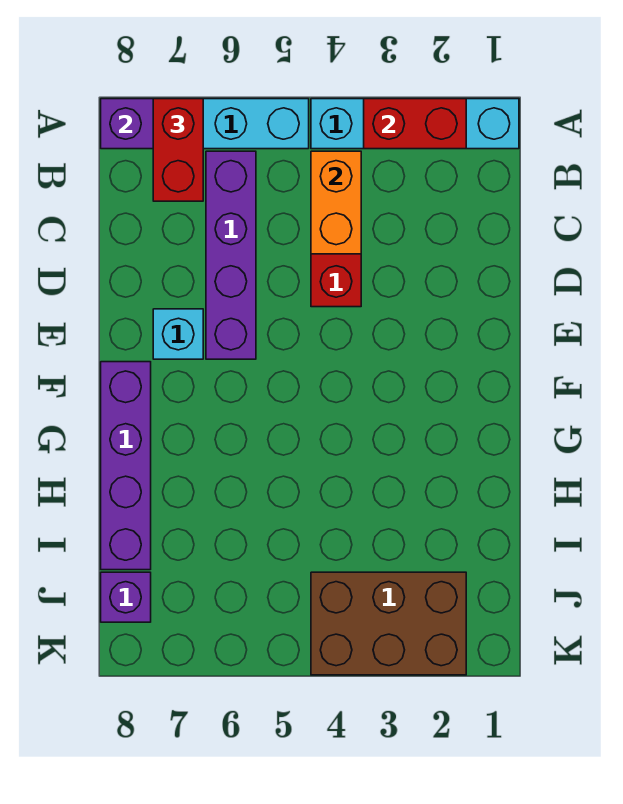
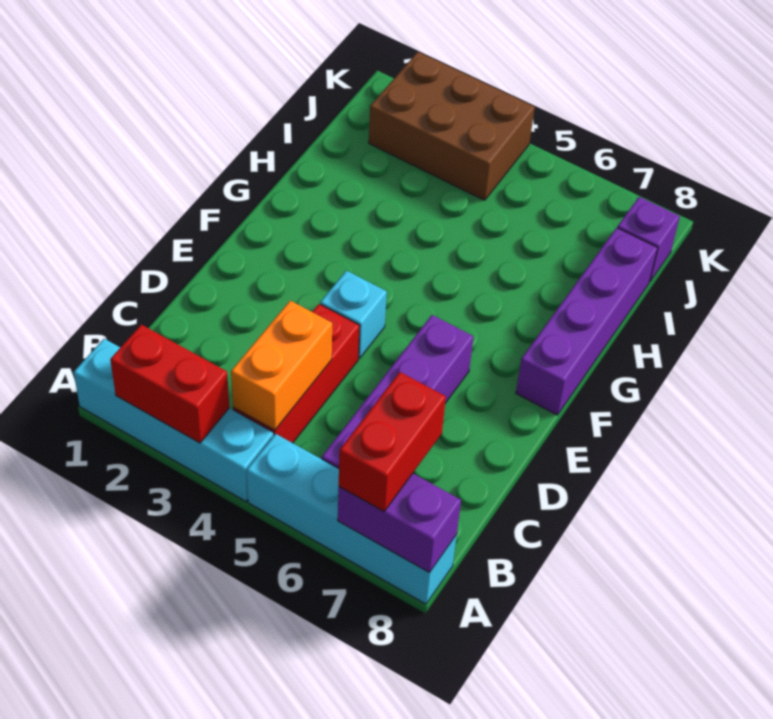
cyan brick E7 level 1 -> cyan brick E4 level 1

